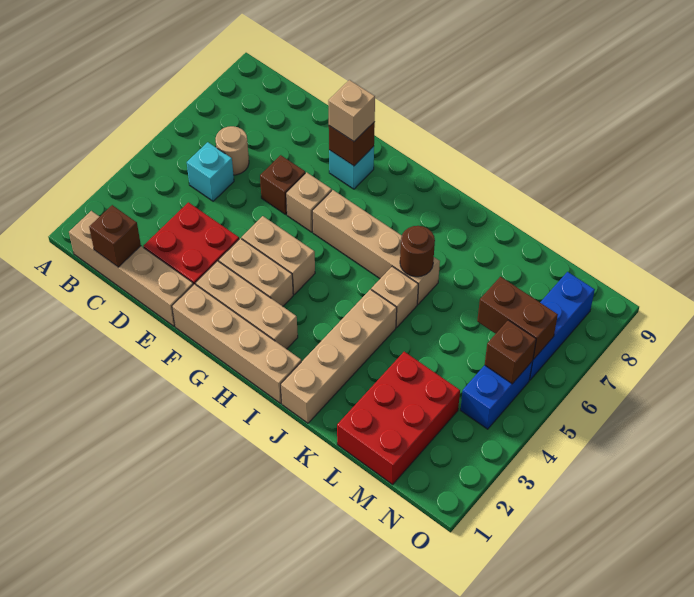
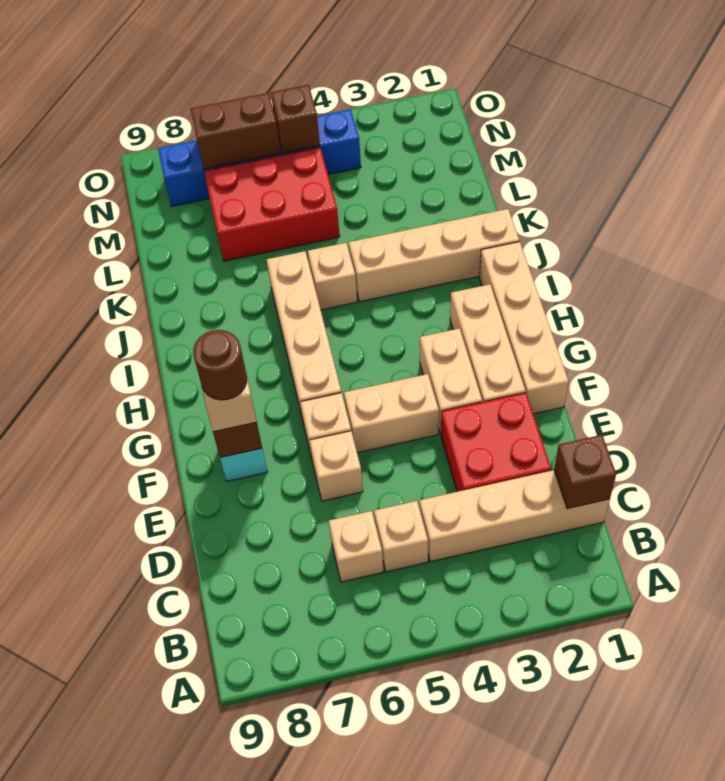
tan brick B1:E1 level 1 -> tan brick C1:C4 level 1
cyan brick C5 level 1 -> tan brick C5 level 1
tan round brick C6 level 1 -> tan brick C6 level 1
brown brick E6 level 1 -> tan brick E6 level 1
tan brick F4:G4 level 1 -> tan brick F4:F5 level 1
brown round brick J6 level 2 -> brown round brick F8 level 4
red brick L1:M3 level 1 -> red brick L5:M7 level 1
brown brick M6:N6 level 2 -> brown brick N6:N7 level 2

